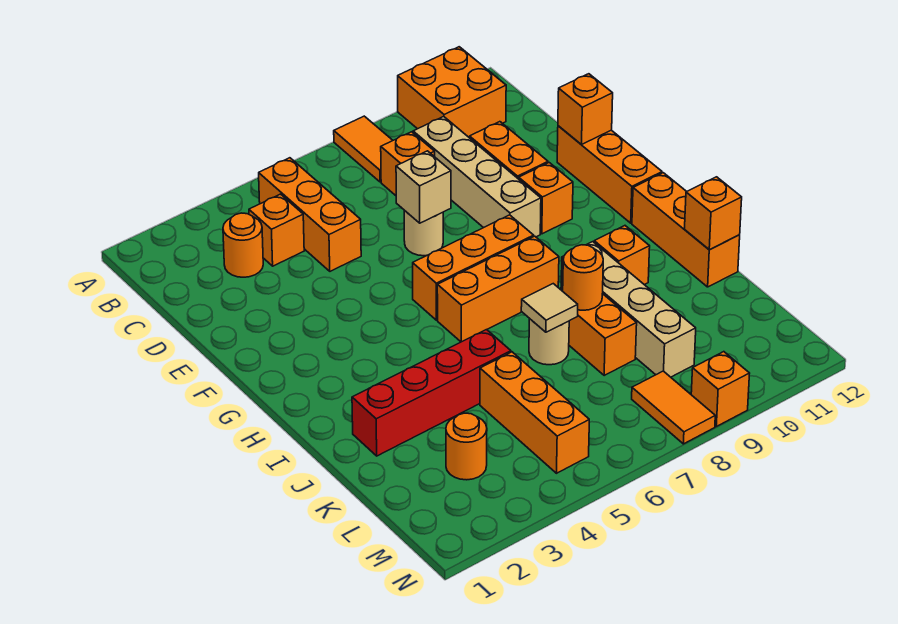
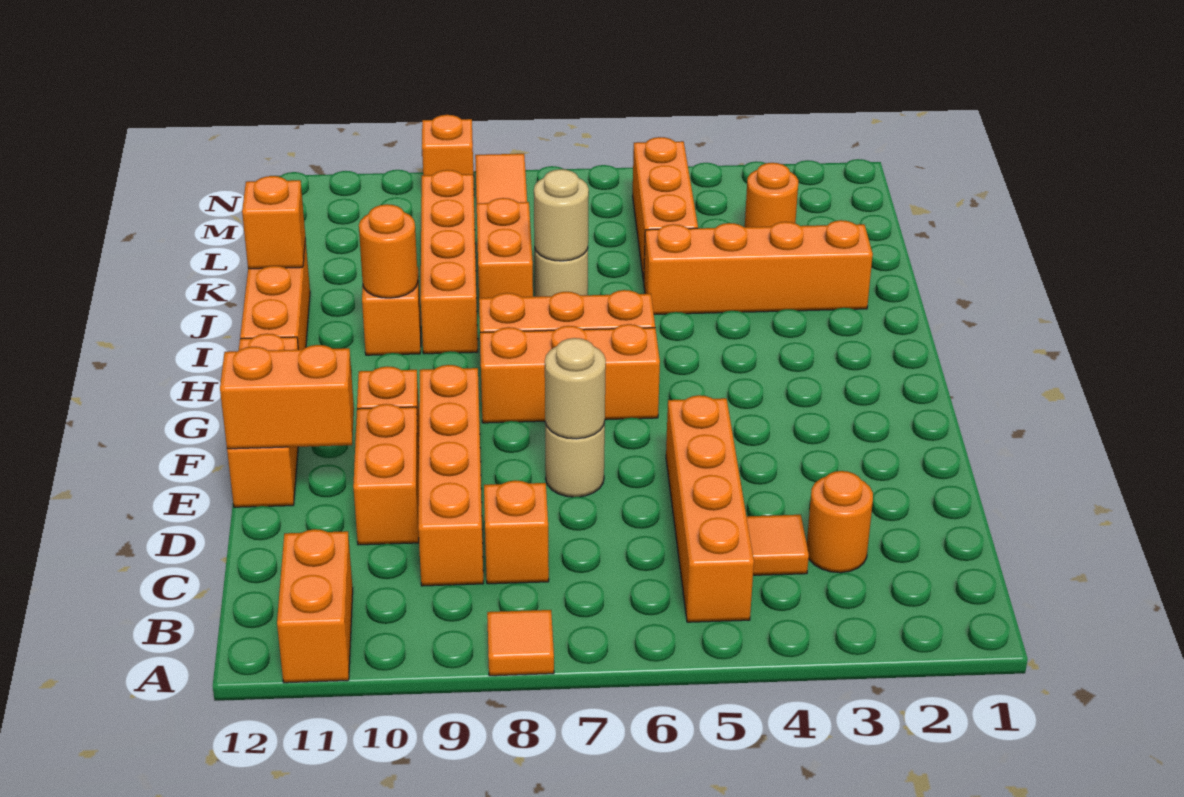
orange tile A8:B8 level 1 -> orange tile A8 level 1
orange brick A10:B11 level 1 -> orange brick A11:B11 level 1
orange brick B5:D5 level 1 -> orange brick B5:E5 level 1
orange brick C4 level 1 -> orange tile C4 level 1
tan brick C9:F9 level 1 -> orange brick C9:F9 level 1
tan brick E7 level 2 -> tan round brick E7 level 2
orange brick E12 level 2 -> orange brick E11:E12 level 2
tan brick I9:L9 level 1 -> orange brick I9:L9 level 1
red brick J2:J5 level 1 -> orange brick J2:J5 level 1
tan tile J7 level 2 -> tan round brick J7 level 2
orange round brick J8 level 2 -> orange round brick I10 level 2

